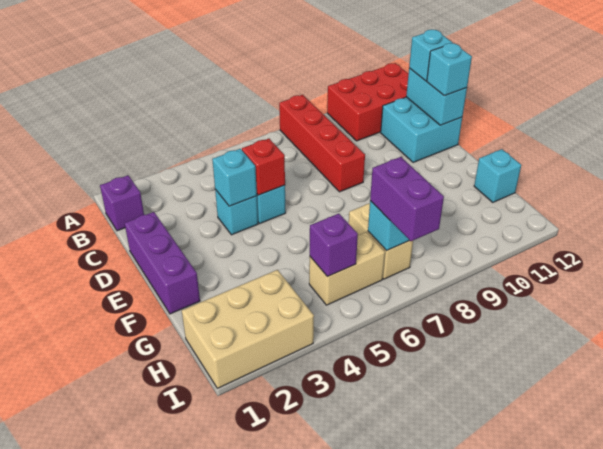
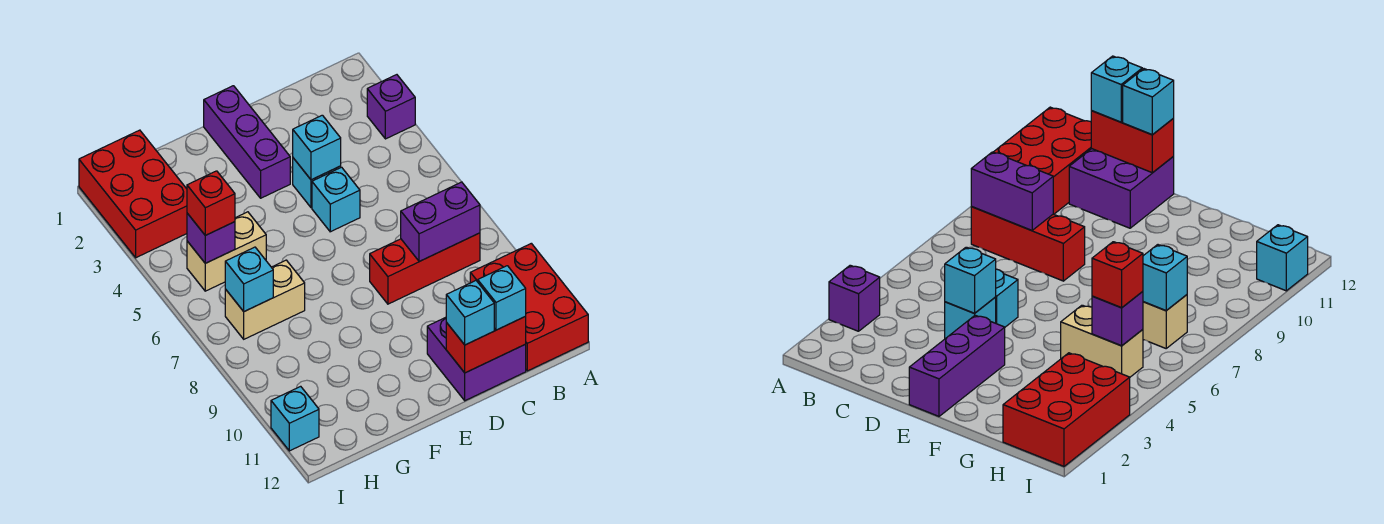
red brick A8:D8 level 1 -> red brick B8:D8 level 1
purple brick B1 level 1 -> purple brick A3 level 1
cyan brick C11:D12 level 1 -> purple brick C11:D12 level 1
cyan brick C12:D12 level 2 -> red brick C12:D12 level 2
purple brick D1:F1 level 1 -> purple brick E1:E3 level 1
red brick D5 level 2 -> red brick H5 level 3
cyan brick G12 level 1 -> cyan brick I11 level 1
tan brick H1:I3 level 1 -> red brick H1:I3 level 1
tan brick H5:H6 level 1 -> tan brick G5:H5 level 1
purple brick H7:I7 level 3 -> purple brick B8:C8 level 2

